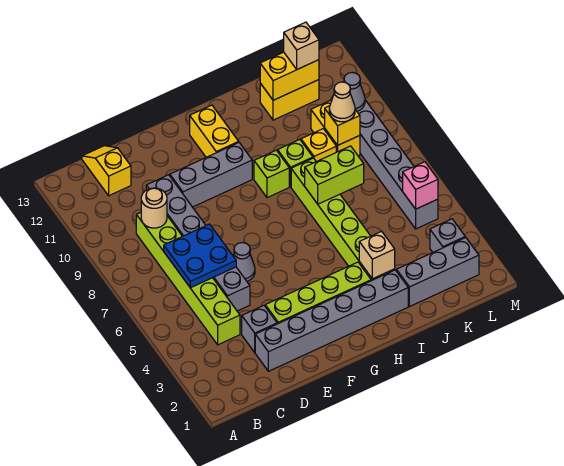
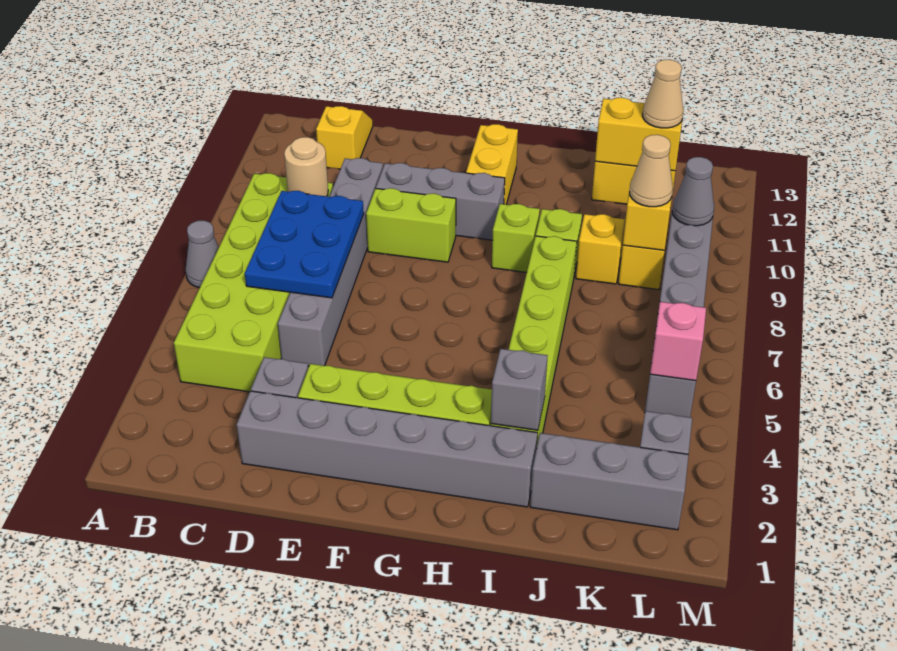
lime brick C4:C9 level 1 -> lime brick B4:C9 level 1
blue plate C6:D7 level 2 -> blue plate C6:D8 level 2
grey cone E6 level 1 -> grey cone A7 level 1
tan brick I3 level 2 -> grey brick I3 level 2
lime brick I7:J7 level 2 -> lime brick E9:F9 level 1
tan brick K12 level 3 -> tan cone K12 level 3

